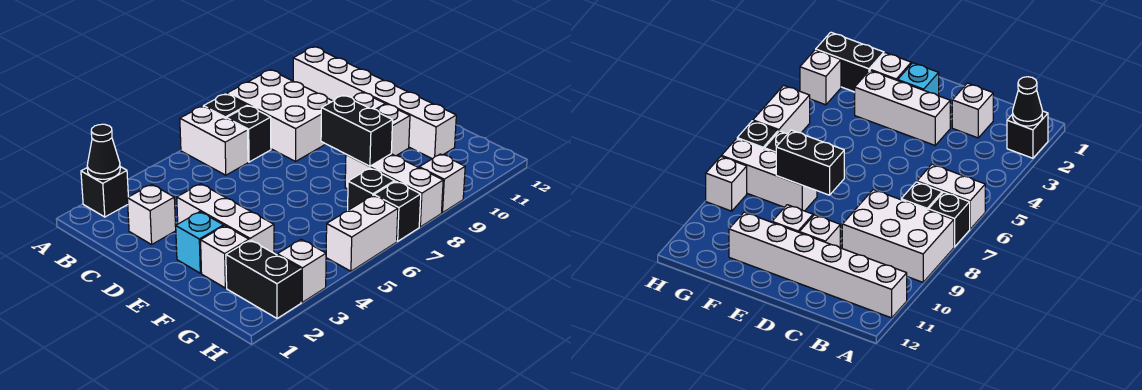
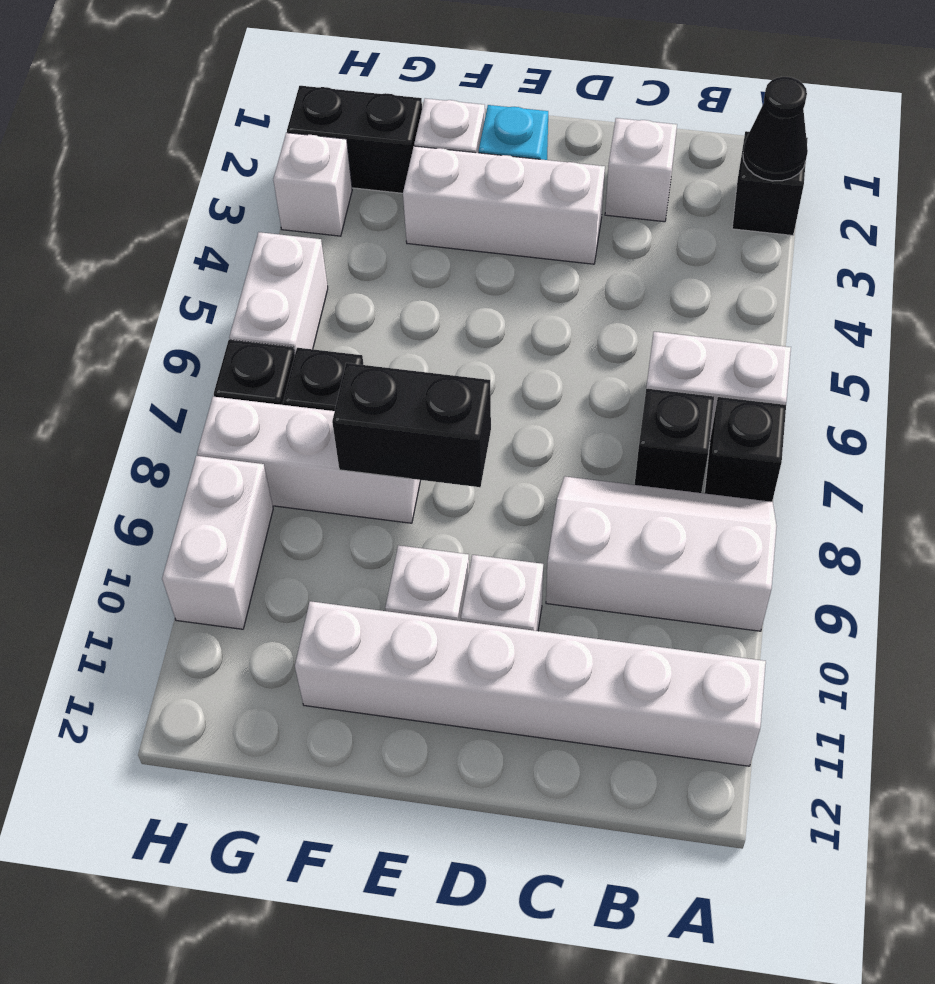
white brick A8:C9 level 1 -> white slope A8:C9 level 1 top 9
white brick H9 level 1 -> white brick H9:H10 level 1

